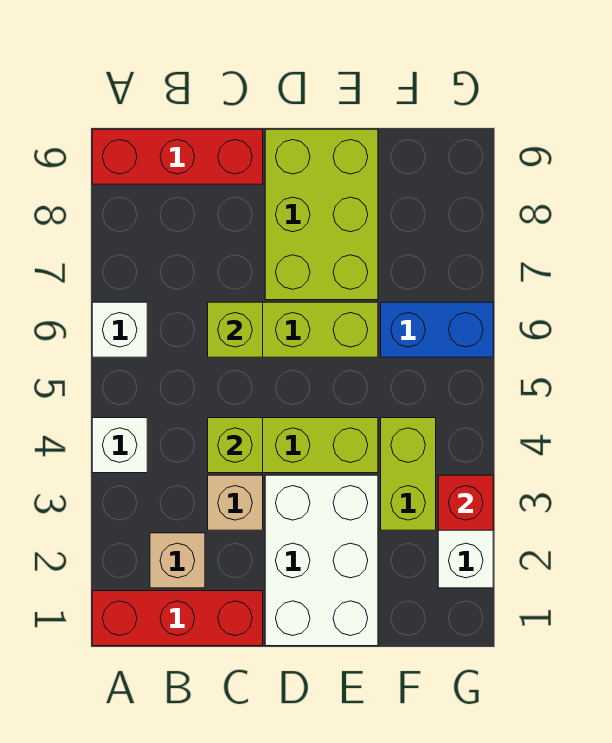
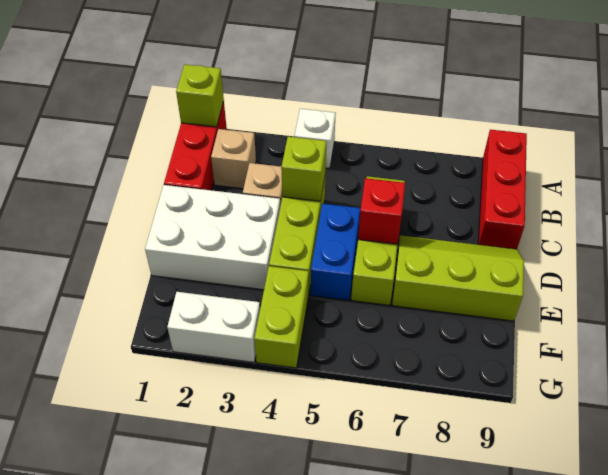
white brick A6 level 1 -> none
lime brick C6 level 2 -> lime brick A1 level 2
lime brick D7:E9 level 1 -> lime slope D7:E9 level 1 top E
lime brick F3:F4 level 1 -> lime brick F4:G4 level 1
blue brick F6:G6 level 1 -> blue brick D5:E5 level 1
red brick G3 level 2 -> red brick D6 level 2

